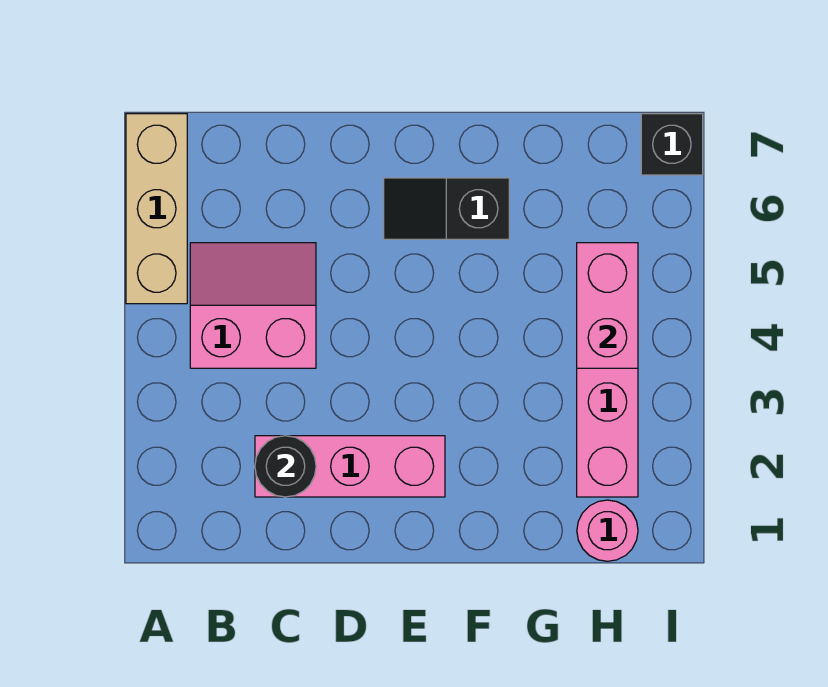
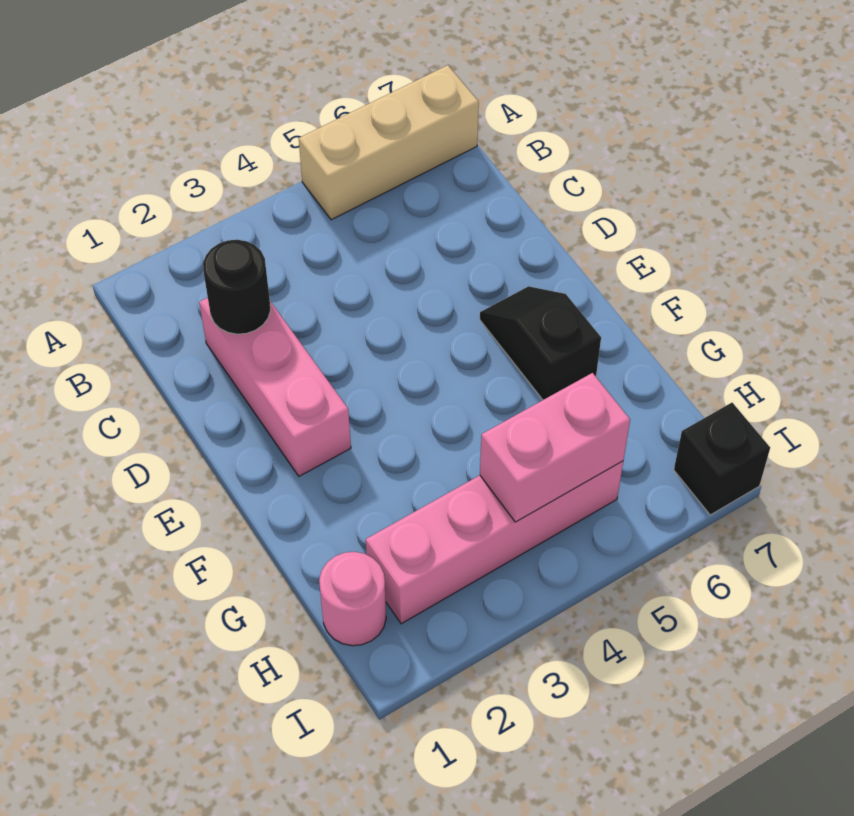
pink slope B4:C5 level 1 top 4 -> none

